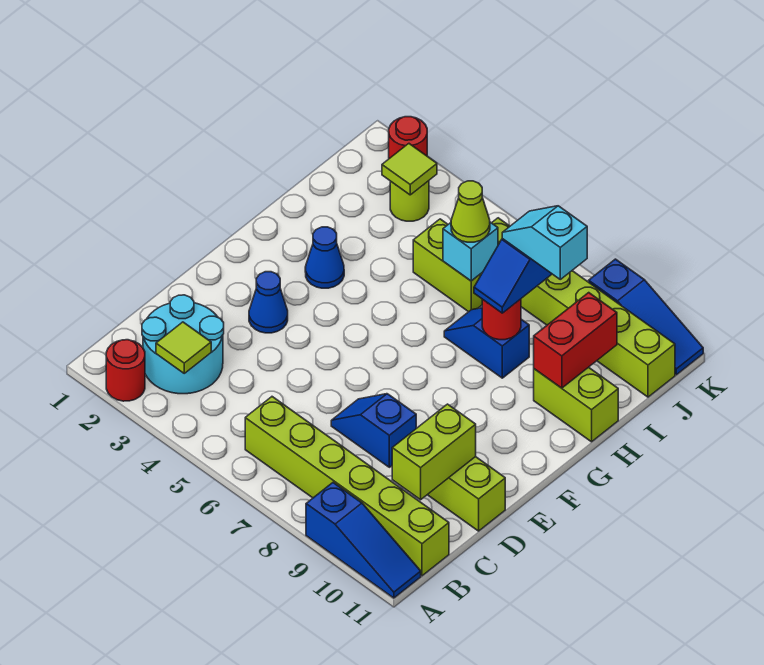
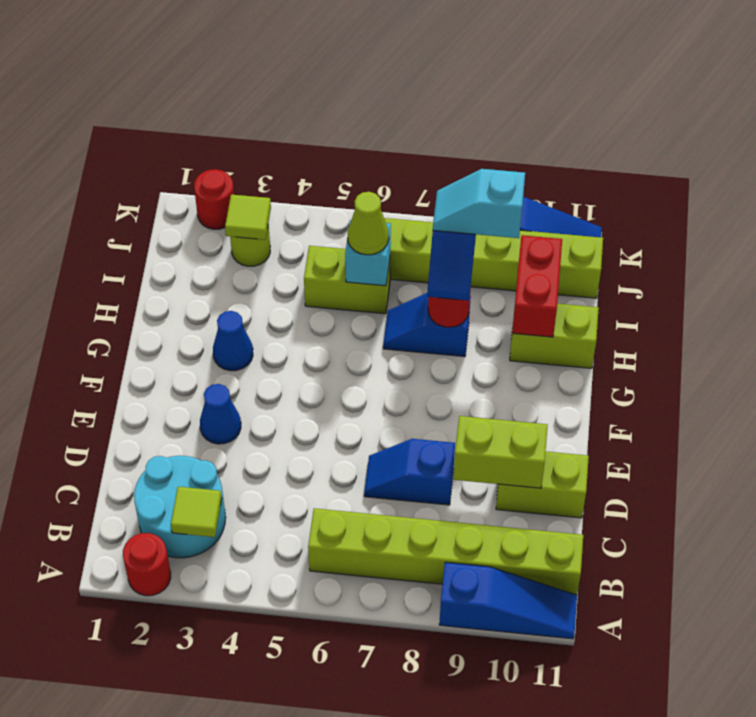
lime brick C10:D10 level 2 -> lime brick D9:D10 level 2

